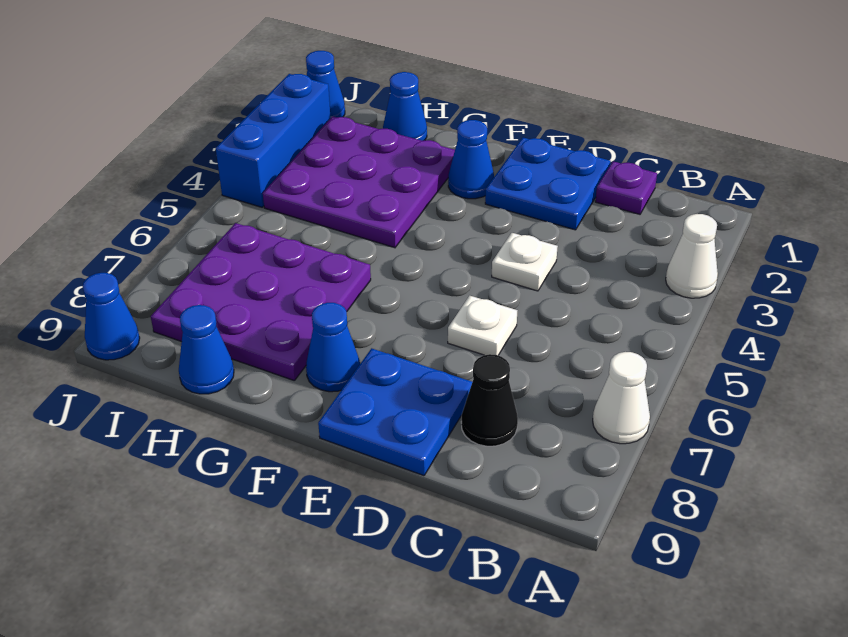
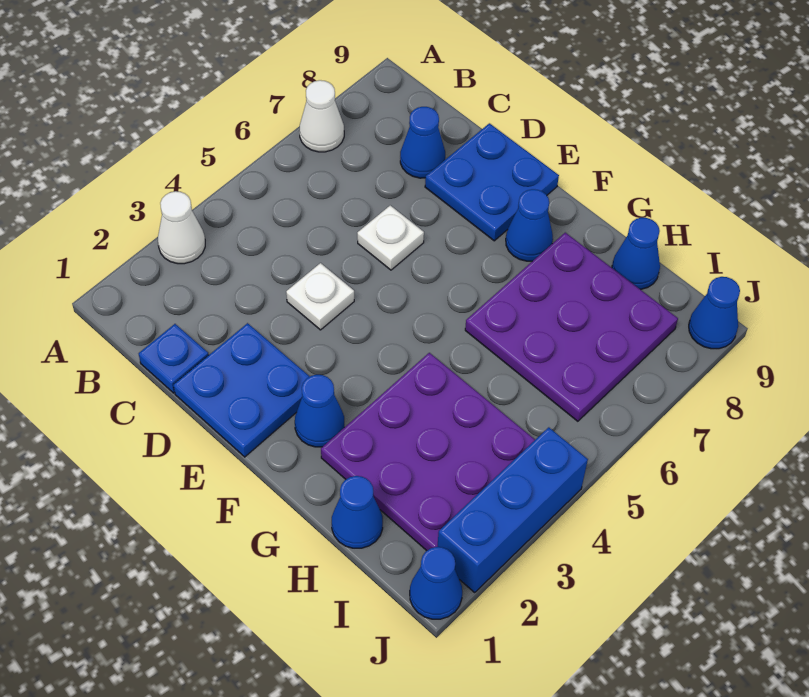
purple plate C1 level 1 -> blue plate C1 level 1
black cone C8 level 1 -> blue cone C8 level 1

